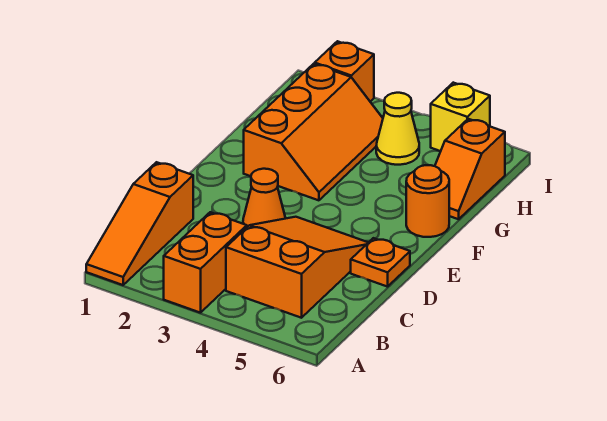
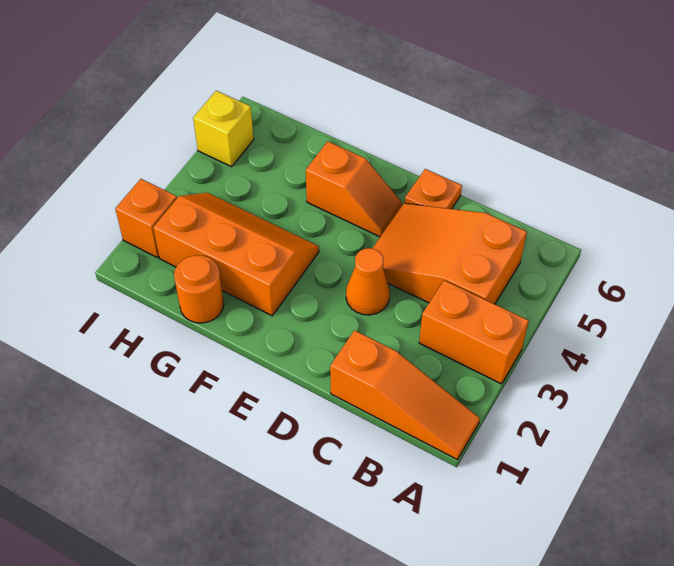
orange round brick F6 level 1 -> orange round brick G1 level 1
orange slope G6:H6 level 1 top H -> orange slope E5:F5 level 1 top F
yellow cone H4 level 1 -> none

